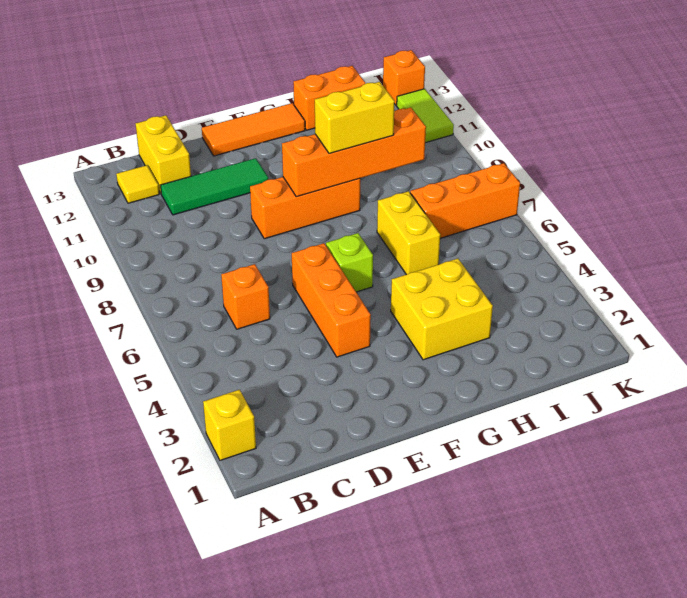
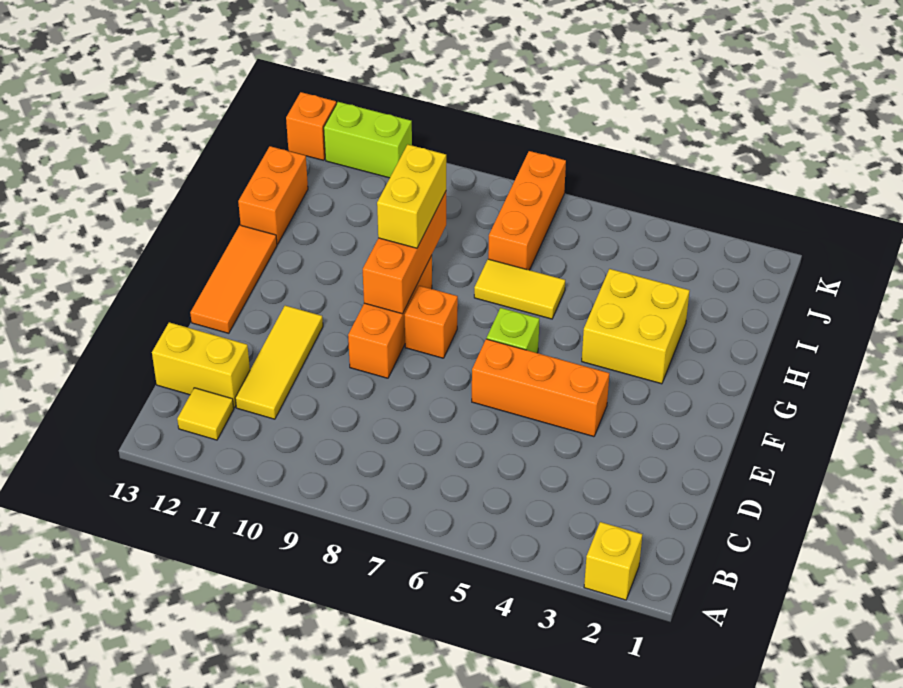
orange brick C6 level 1 -> orange brick F8 level 1
green tile C11:E11 level 1 -> yellow tile C11:E11 level 1
orange brick F9:I9 level 2 -> orange brick F9:H9 level 2
yellow brick H6:H7 level 1 -> yellow tile H6:H7 level 1
lime tile K11:K12 level 1 -> lime brick K11:K12 level 1

